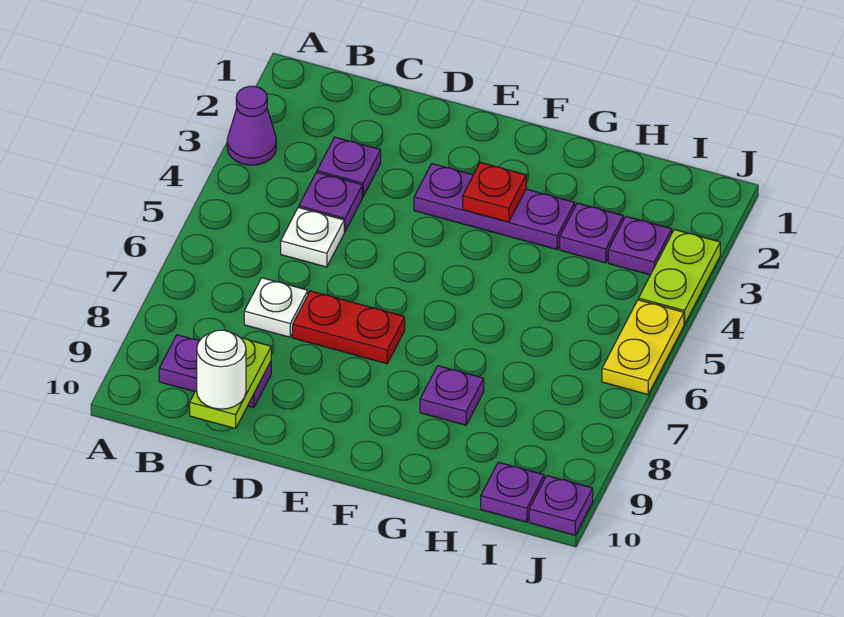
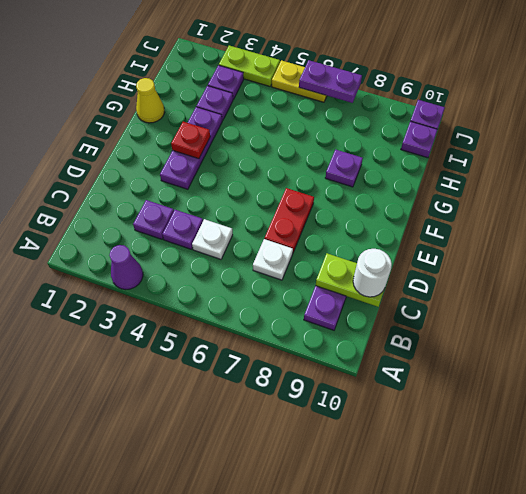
none -> yellow cone G1 level 1
none -> purple plate J6:J7 level 2

